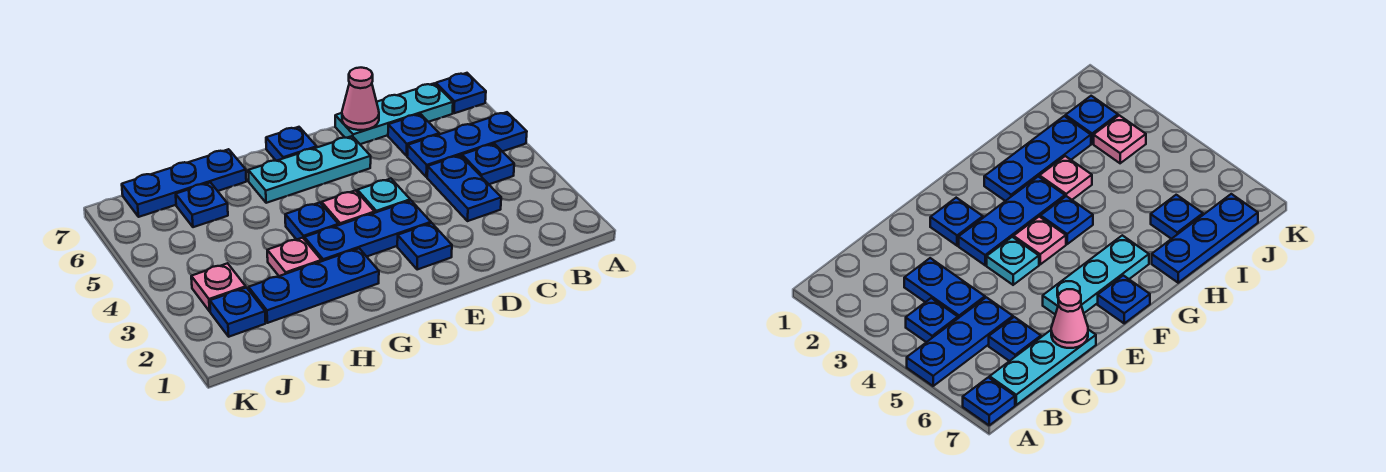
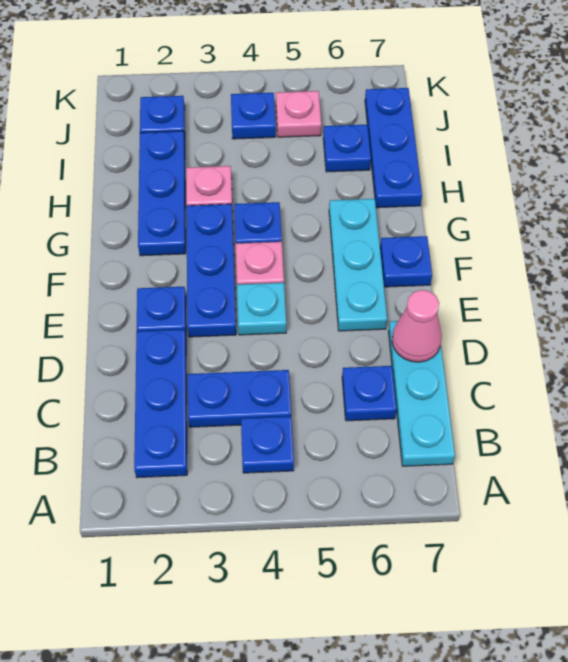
blue plate A5:C5 level 1 -> blue plate B2:D2 level 1
blue plate A7 level 1 -> blue plate J4 level 1
pink plate J3 level 1 -> pink plate J5 level 1

